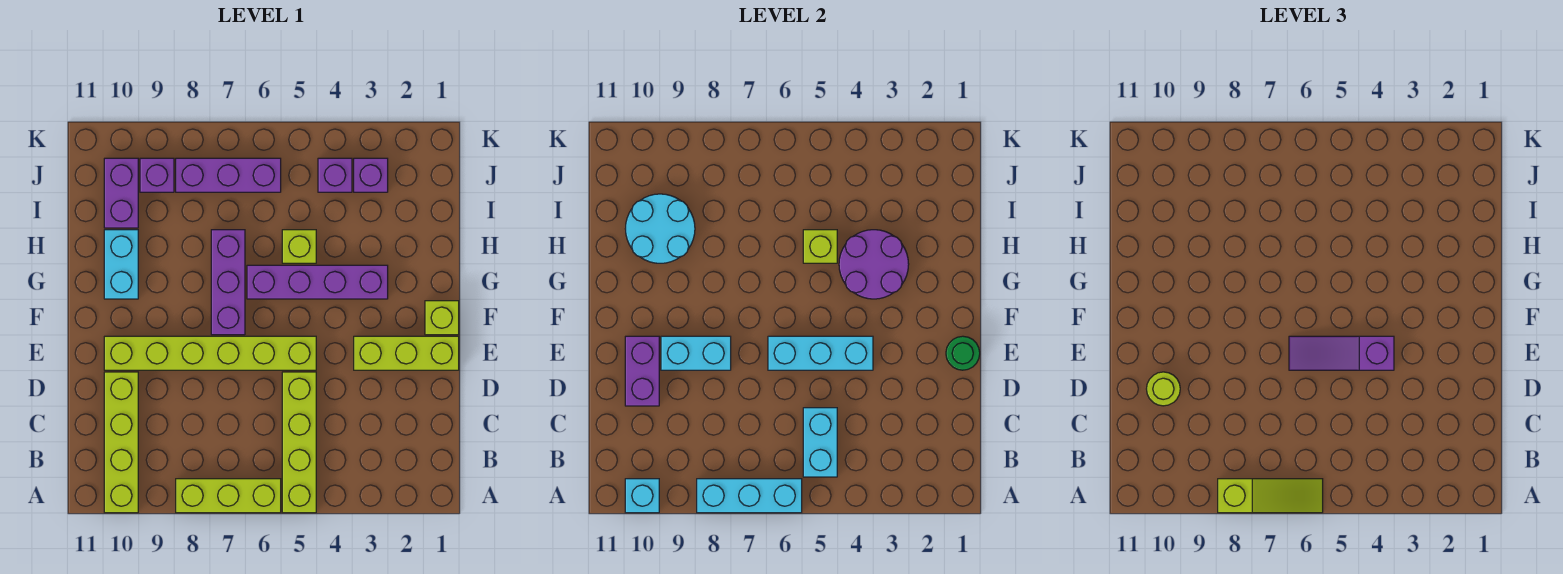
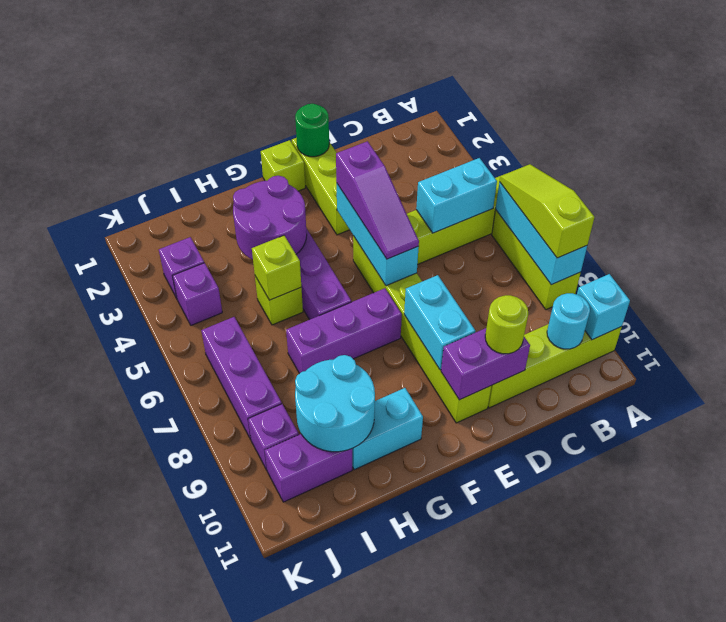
none -> cyan round brick B10 level 2

